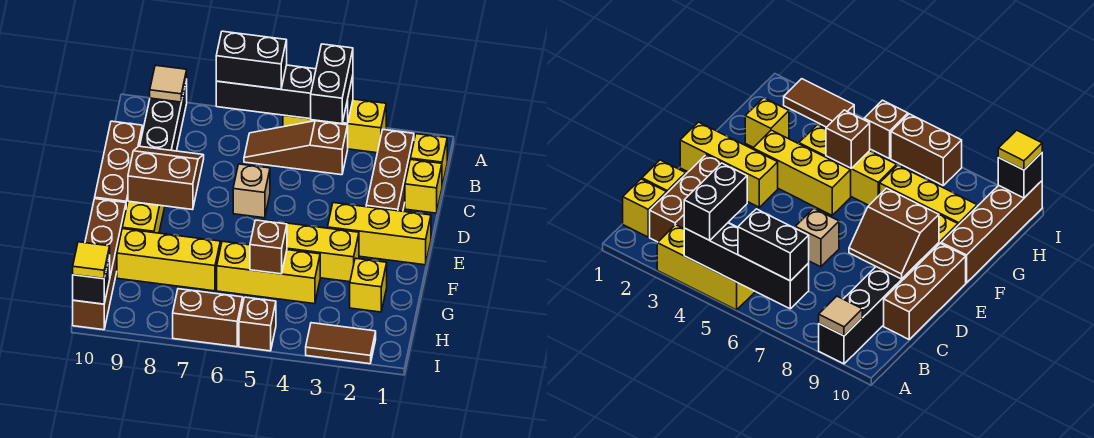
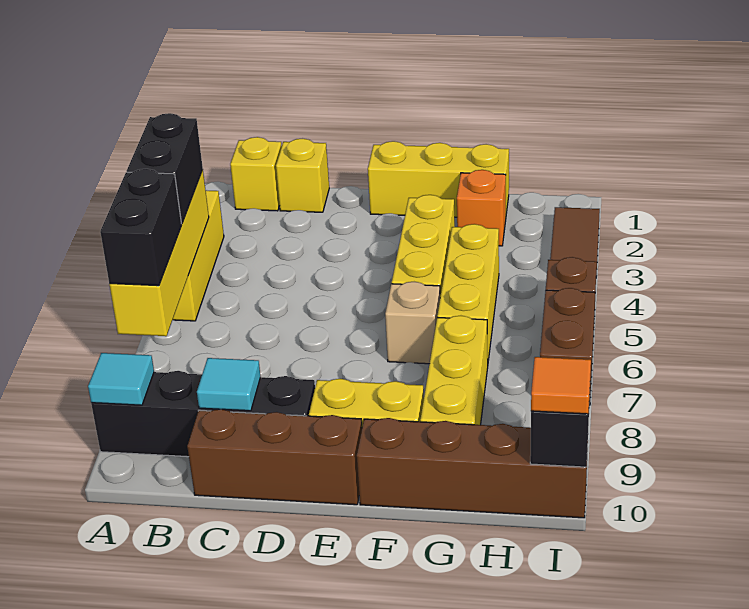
black brick A4:A7 level 2 -> yellow brick A4:A7 level 2
black brick A4:B4 level 3 -> black brick A4:A5 level 3
tan tile A9 level 2 -> cyan tile A9 level 2
brown brick B2:D2 level 1 -> none
brown slope B4:B6 level 1 top 4 -> none
none -> cyan tile C9 level 2
tan brick D6 level 1 -> tan brick F6 level 1
brown slope D8:E9 level 2 top E -> none
yellow brick E1:E3 level 1 -> yellow brick E1:G1 level 1
yellow brick G2 level 1 -> orange brick G2 level 1
brown brick G5 level 2 -> none
yellow tile I10 level 3 -> orange tile I10 level 3

